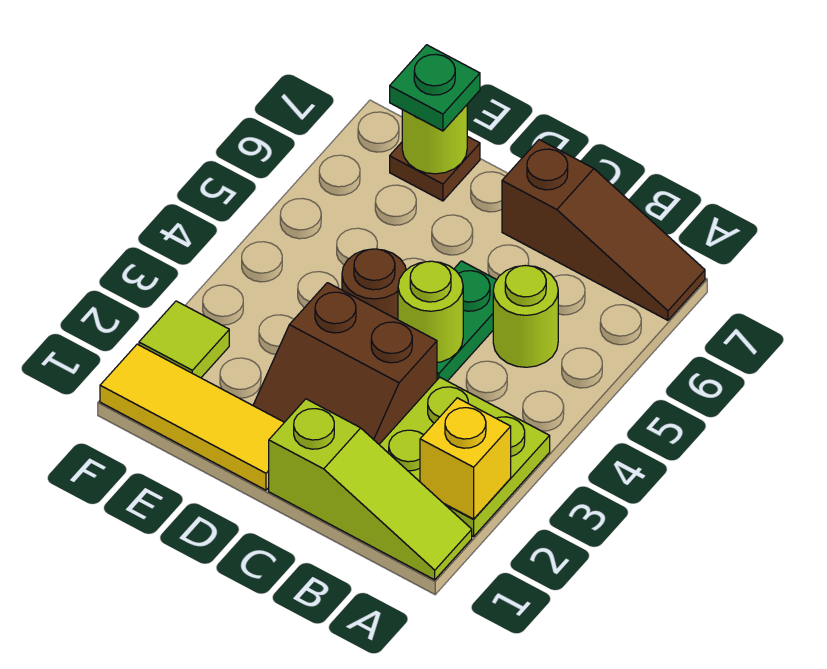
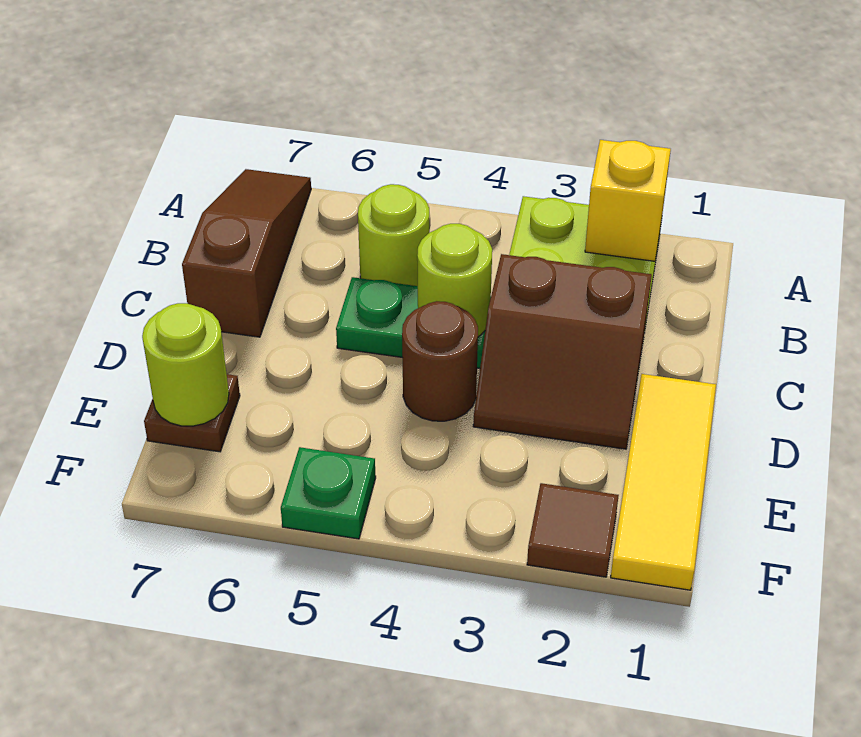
lime slope A1:C1 level 1 top C -> none
brown slope C2:D3 level 1 top 3 -> brown slope C2:D3 level 1 top C
green plate E7 level 3 -> green plate F5 level 1
lime tile F2 level 1 -> brown tile F2 level 1

